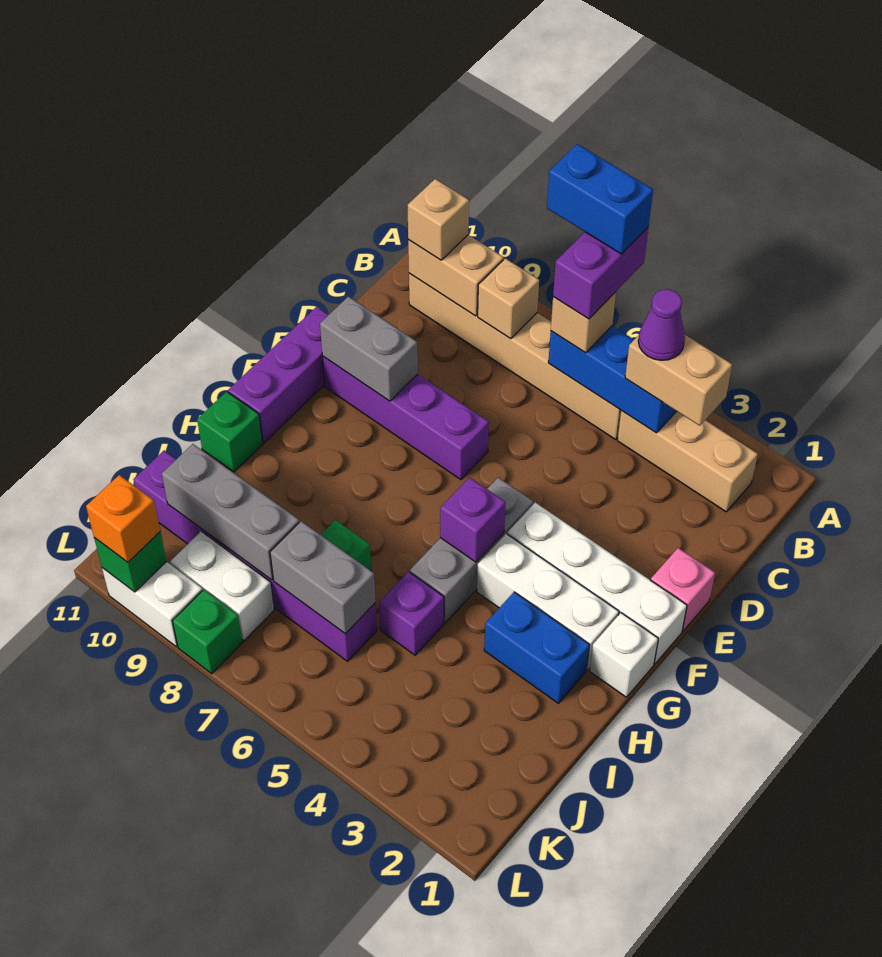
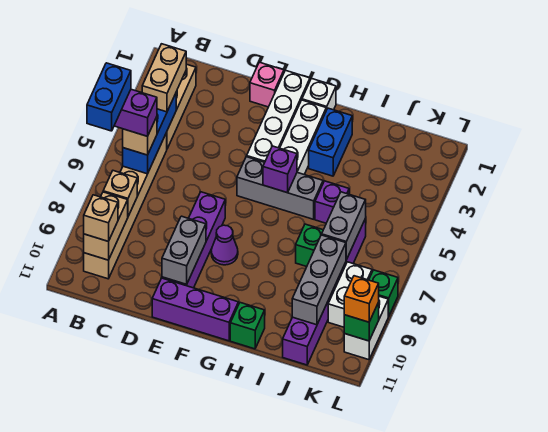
purple cone B4 level 4 -> purple cone F8 level 1

